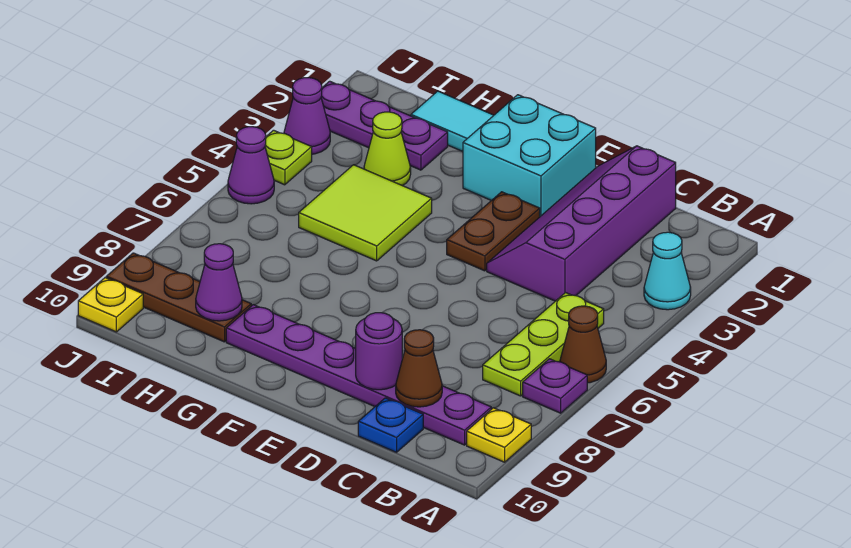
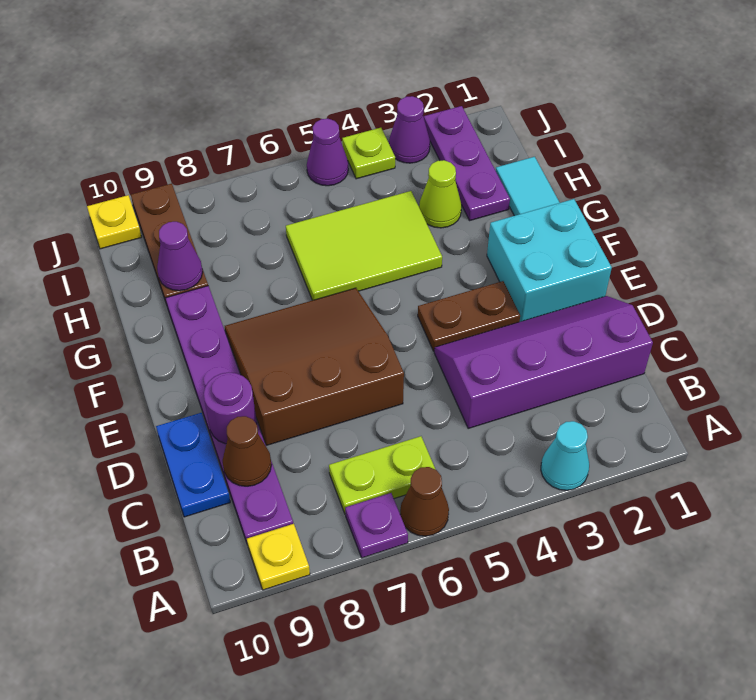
lime plate B5:B7 level 1 -> lime plate B6:B7 level 1
blue plate C10 level 1 -> blue plate C10:D10 level 1
none -> brown slope D6:F8 level 1 top D
lime tile G4:H5 level 1 -> lime tile G4:H6 level 1

